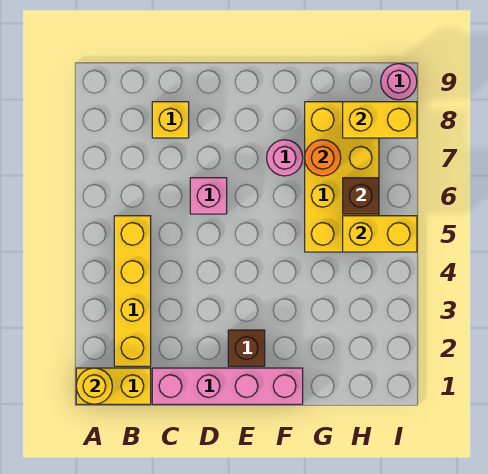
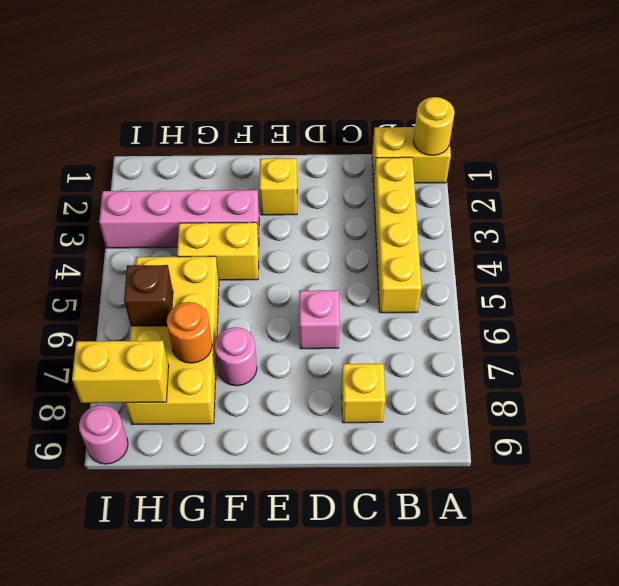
pink brick C1:F1 level 1 -> pink brick F3:I3 level 1
brown brick E2 level 1 -> yellow brick E2 level 1
yellow brick H5:I5 level 2 -> yellow brick F4:G4 level 1

